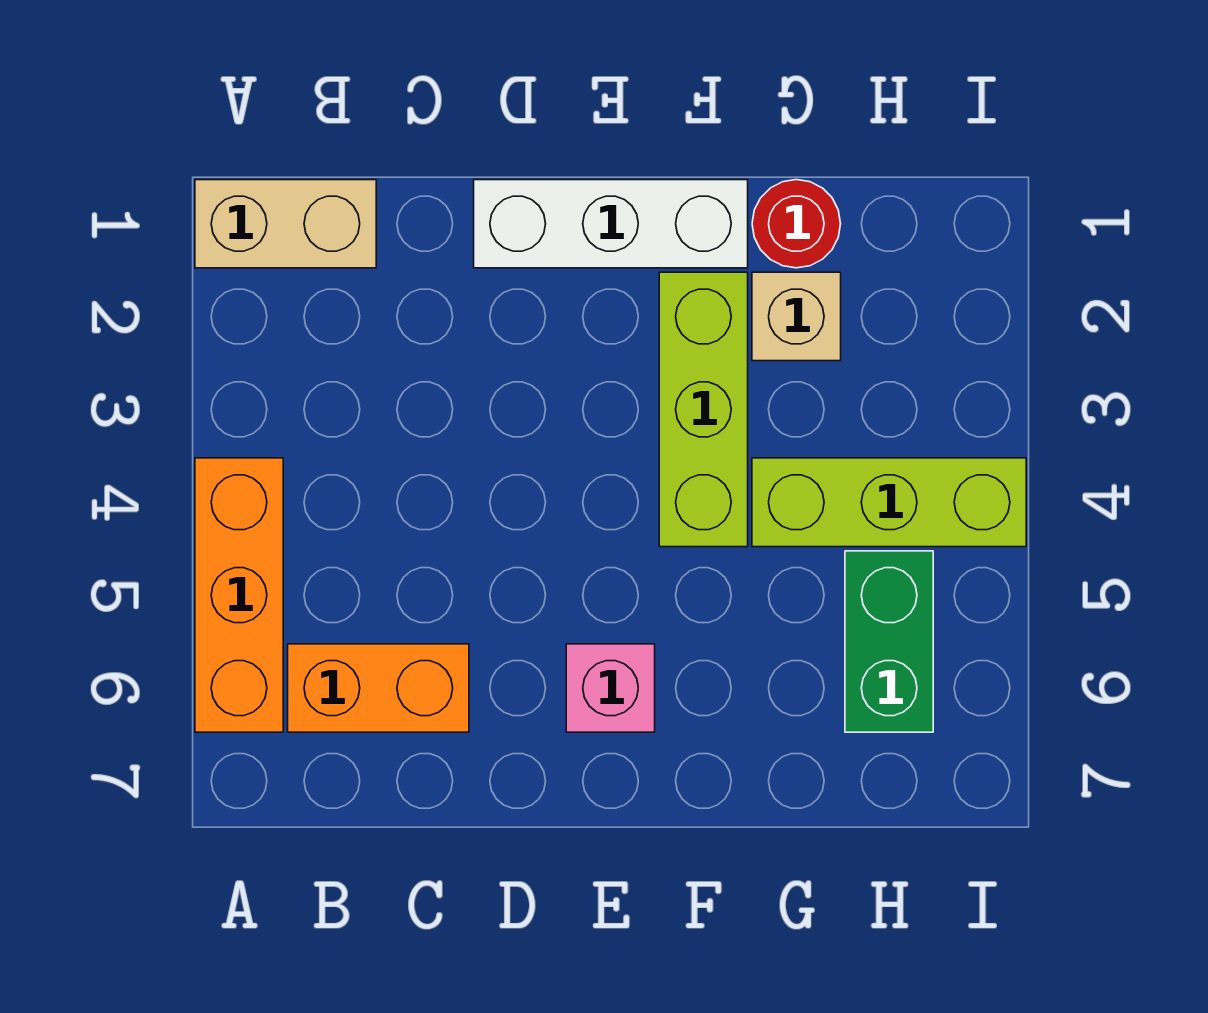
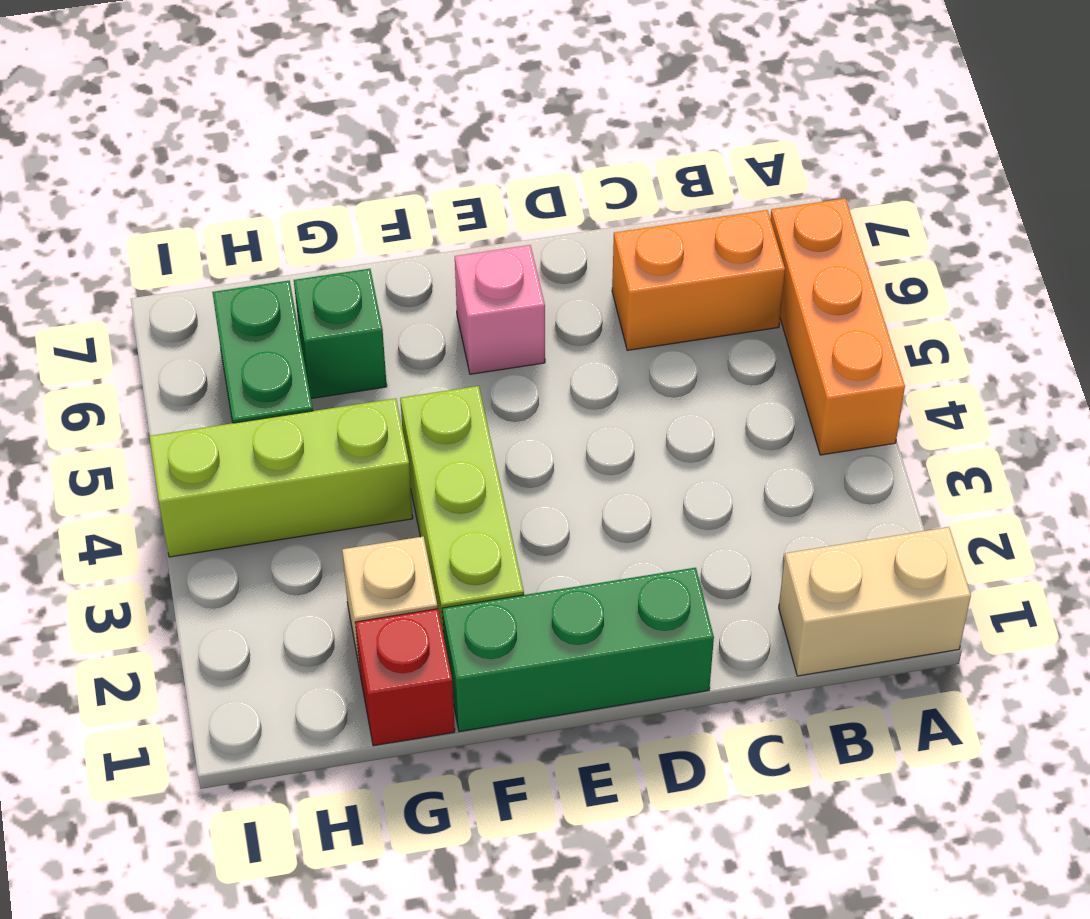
white brick D1:F1 level 1 -> green brick D1:F1 level 1
red round brick G1 level 1 -> red brick G1 level 1
none -> green brick G6 level 1

